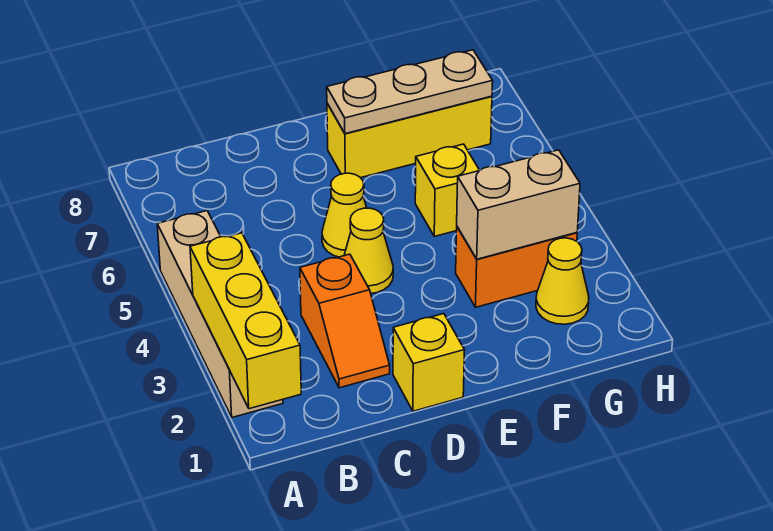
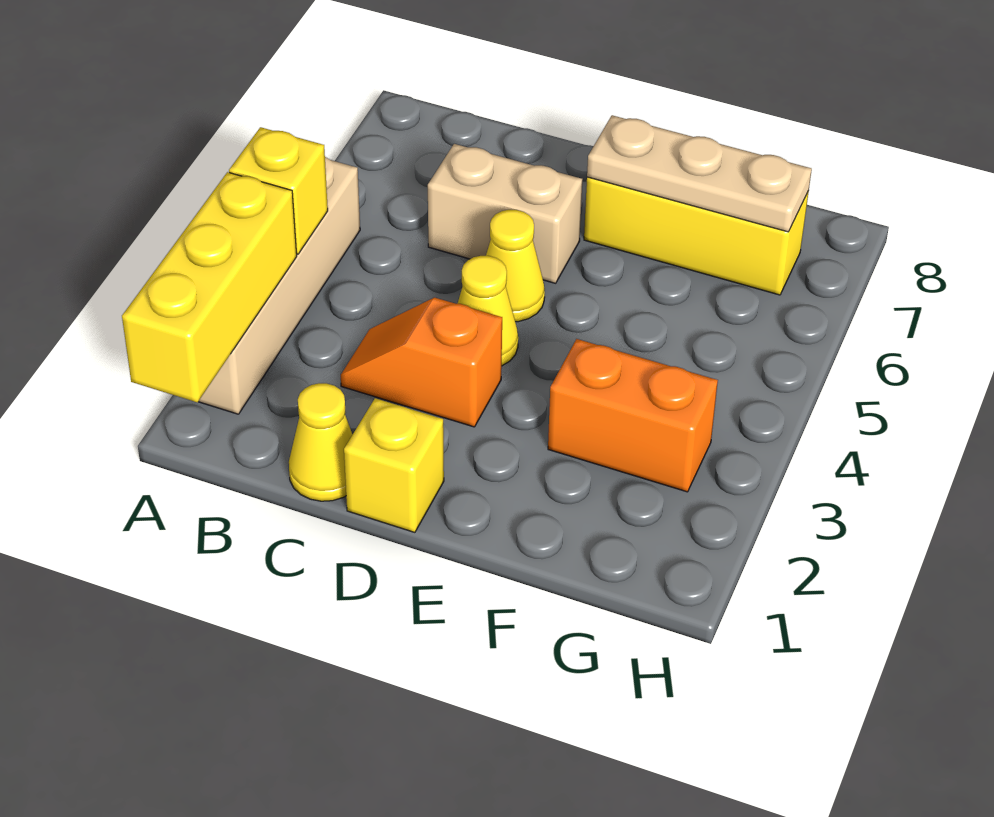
orange slope C2:C3 level 1 top 3 -> orange slope C3:D3 level 1 top D
tan brick F3:G3 level 2 -> tan brick C6:D6 level 1
yellow brick F5 level 1 -> yellow brick A4 level 2
yellow cone G2 level 1 -> yellow cone C1 level 1

